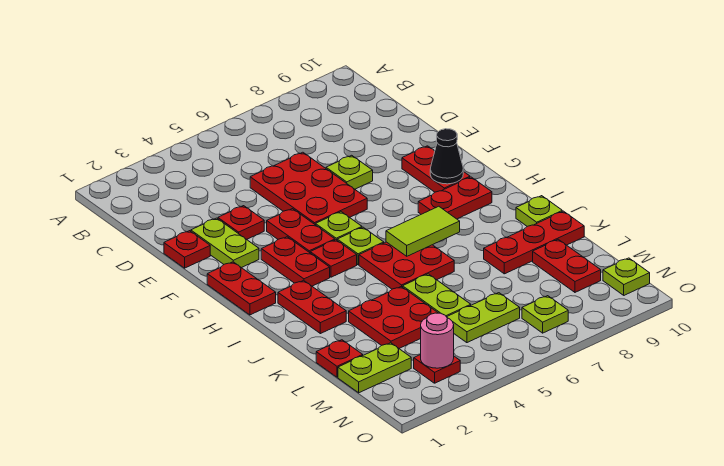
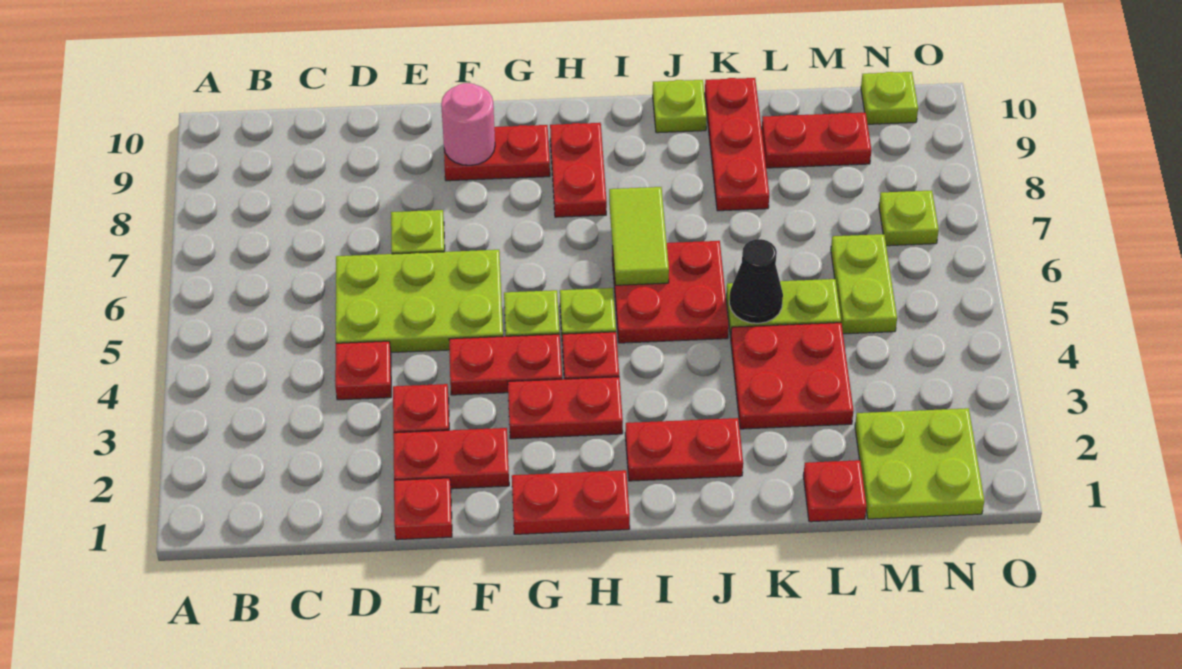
red plate D5:F6 level 1 -> lime plate D5:F6 level 1
lime plate E2:F2 level 1 -> red plate E2:F2 level 1
black cone G9 level 2 -> black cone K5 level 2
lime plate M1:M2 level 1 -> lime plate M1:N2 level 1
red plate N3 level 1 -> red plate D4 level 1
pink round brick N3 level 2 -> pink round brick F9 level 2

